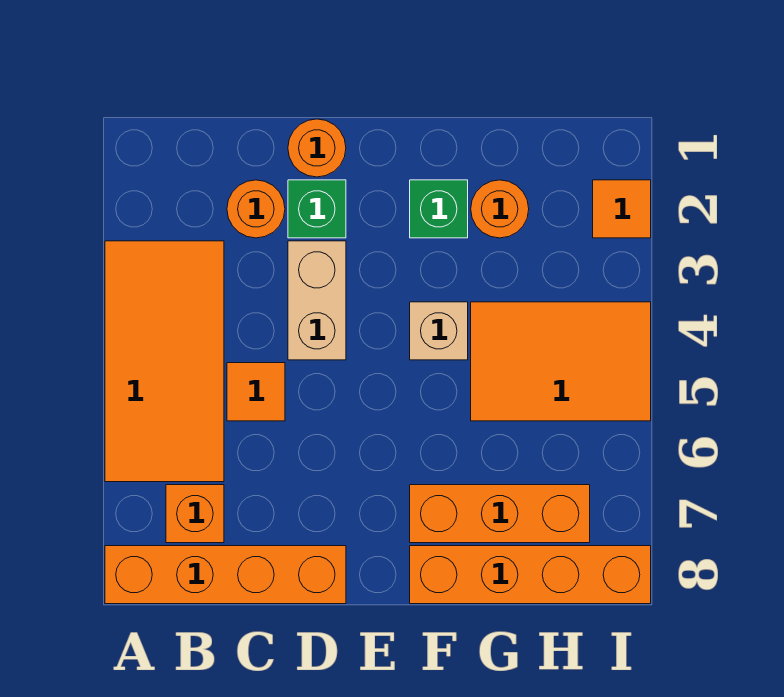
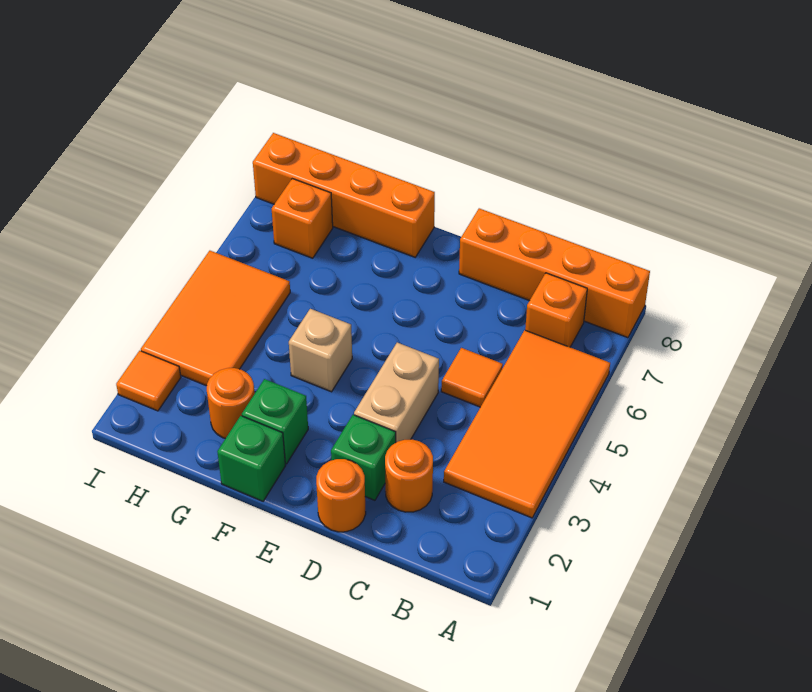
none -> green brick F1 level 1
orange brick F7:H7 level 1 -> orange brick H7 level 1
orange tile G4:I5 level 1 -> orange tile H3:I5 level 1

